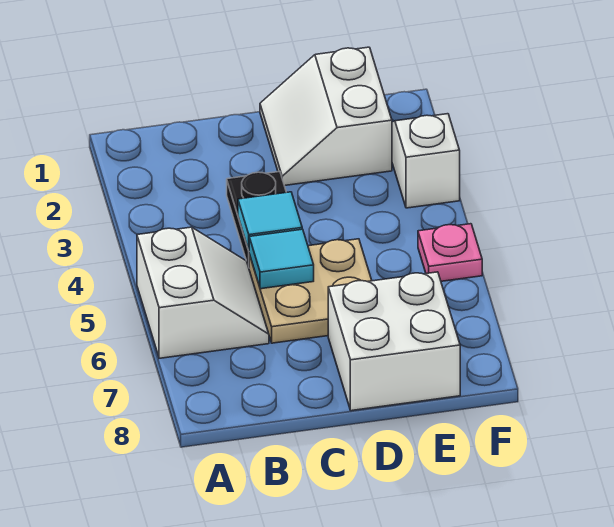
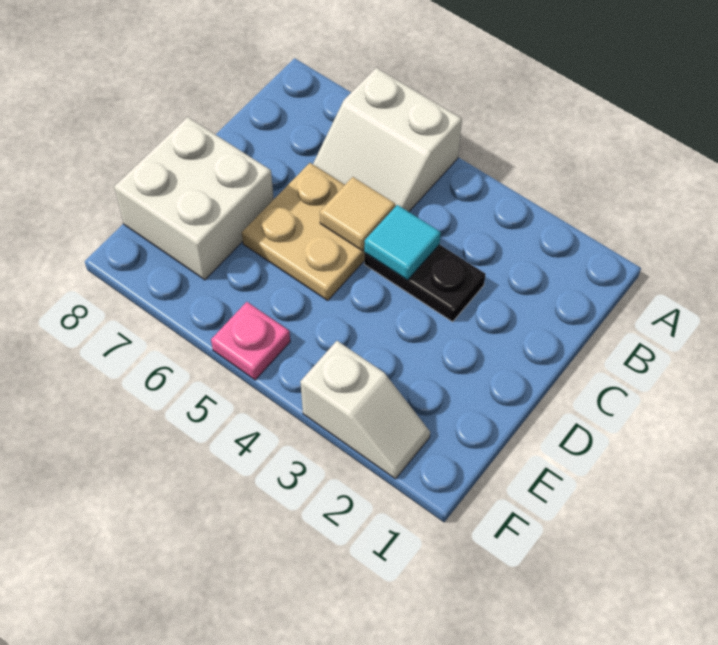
cyan tile C5 level 2 -> tan tile C5 level 2
white slope D1:E2 level 1 top E -> none

